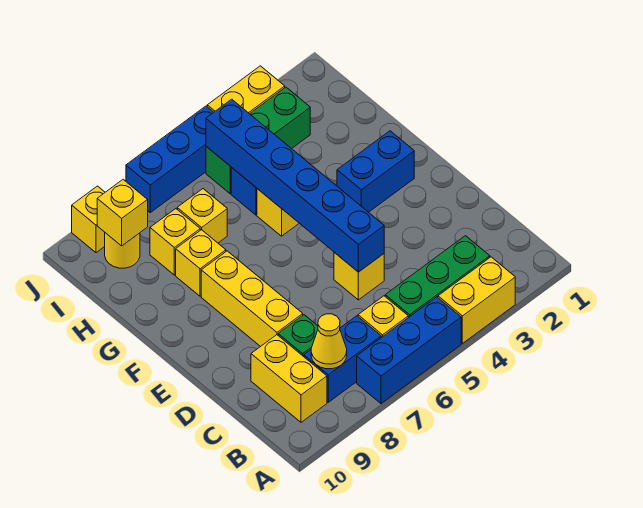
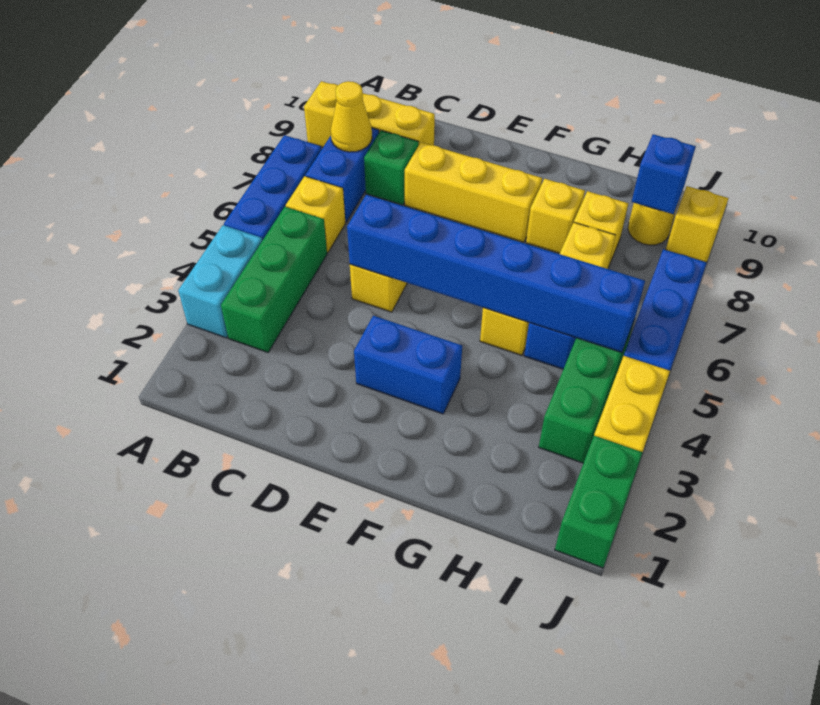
yellow brick A3:A4 level 1 -> cyan brick A3:A4 level 1
yellow brick B9:C9 level 1 -> yellow brick A9:C9 level 1
blue brick F2:F3 level 1 -> blue brick E3:F3 level 1
yellow brick I9 level 2 -> blue brick I9 level 2
none -> green brick J1:J2 level 1

